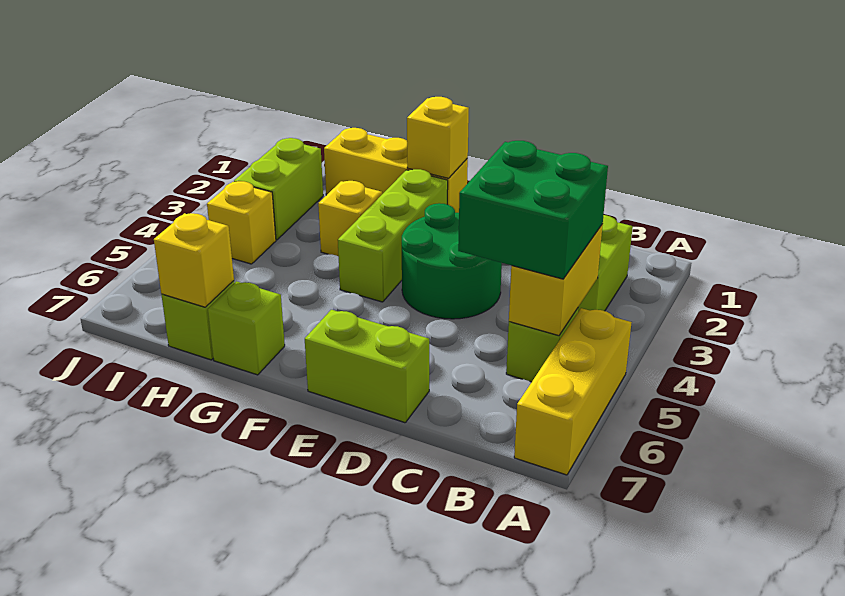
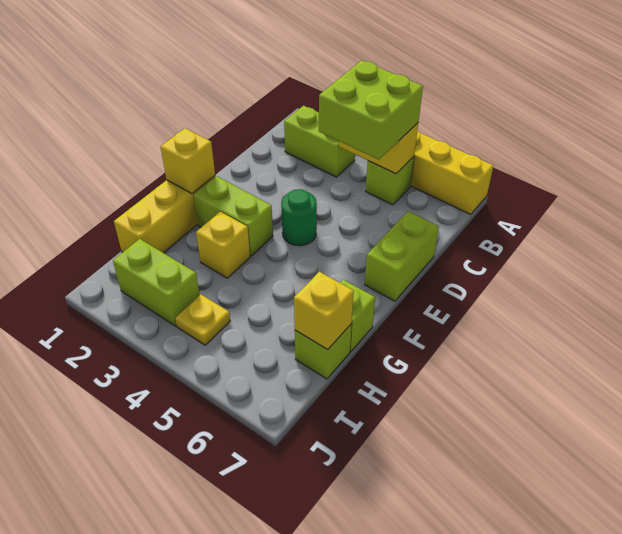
green brick B4:C5 level 3 -> lime brick B4:C5 level 3
green round brick D3:E4 level 1 -> green round brick E4 level 1
lime brick F2:F4 level 1 -> lime brick F2:F3 level 1
yellow brick I4 level 1 -> yellow plate I4 level 1

